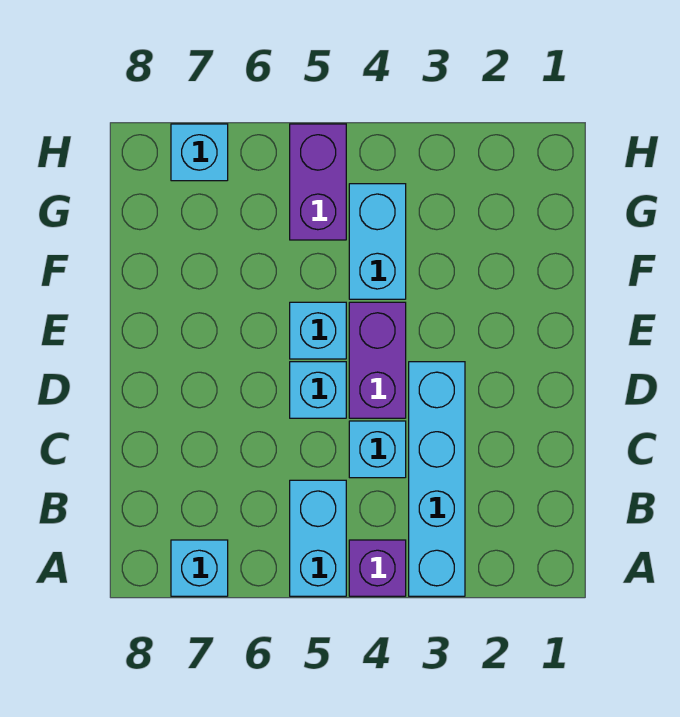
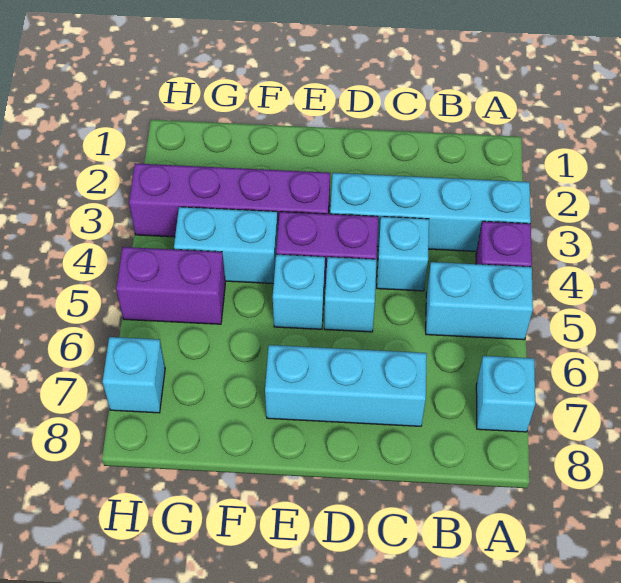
none -> cyan brick C7:E7 level 1
none -> purple brick E3:H3 level 1

